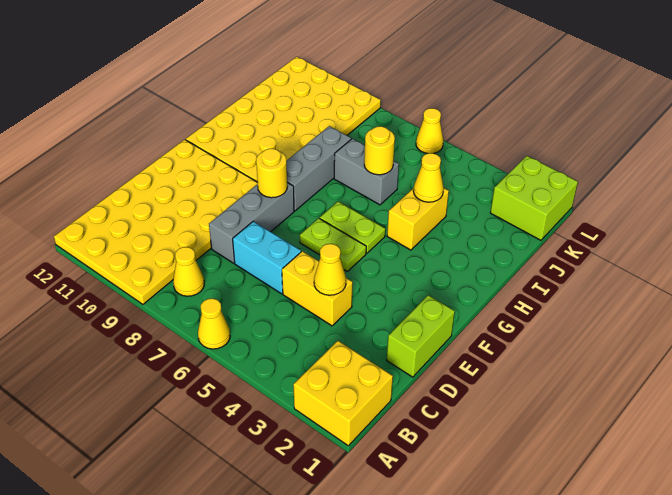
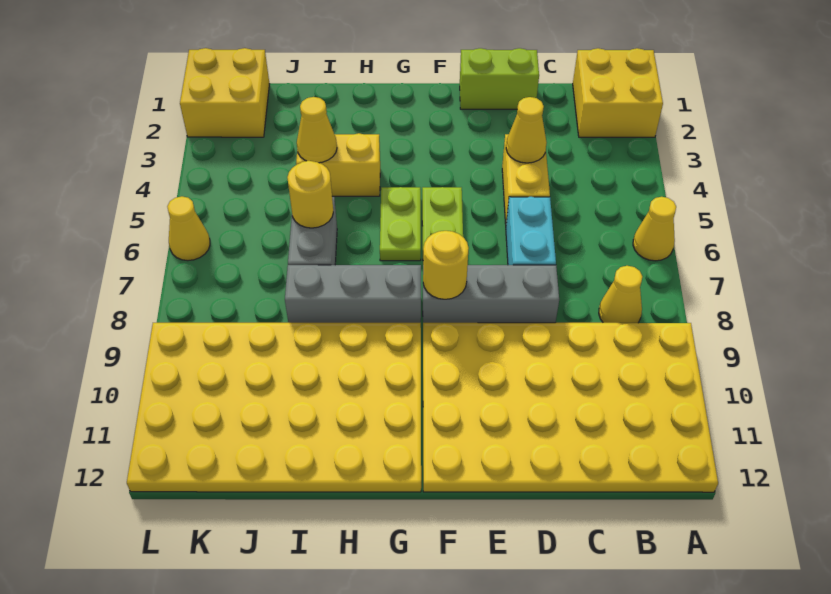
lime brick K1:L2 level 1 -> yellow brick K1:L2 level 1

